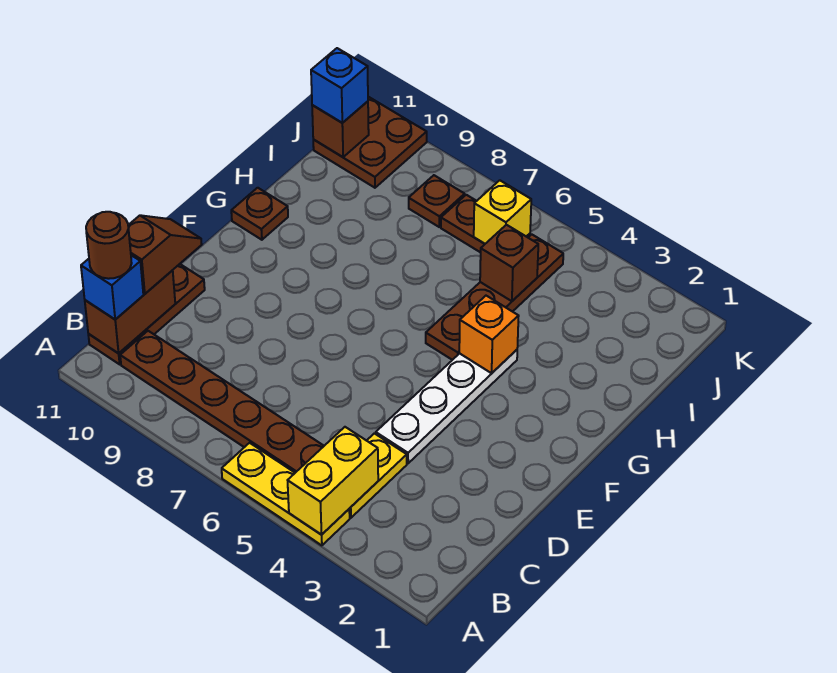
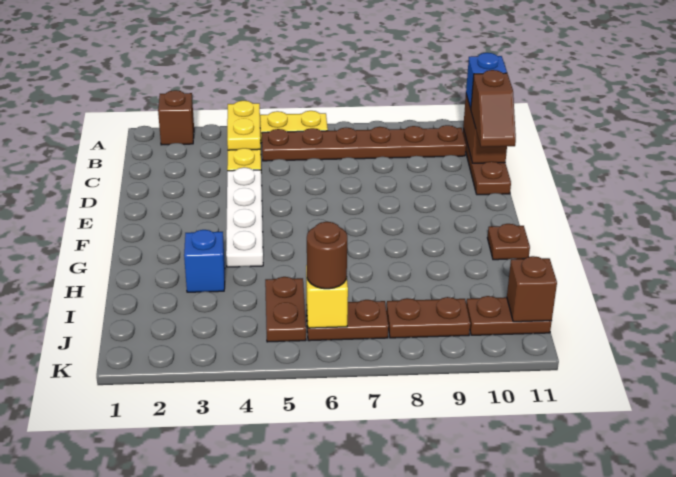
yellow brick A4:B4 level 2 -> yellow plate A4:B4 level 2
brown round brick B11 level 4 -> brown round brick J6 level 3
orange brick G4 level 2 -> none
brown plate G5:J5 level 1 -> brown plate I5:J5 level 1
brown brick I5 level 2 -> brown brick A2 level 1
brown plate J8 level 1 -> brown plate J8:J9 level 1
brown plate J10:K11 level 1 -> brown plate J10:J11 level 1
blue brick J11 level 3 -> blue brick H3 level 1

